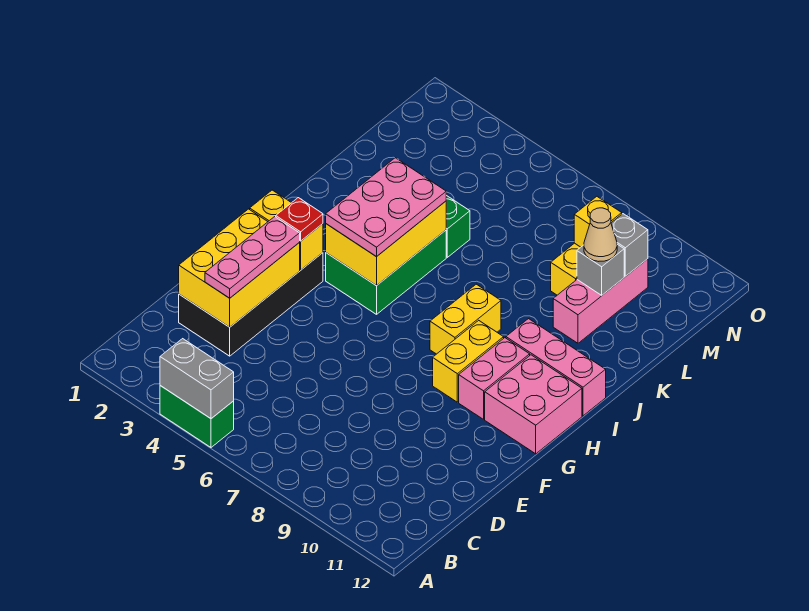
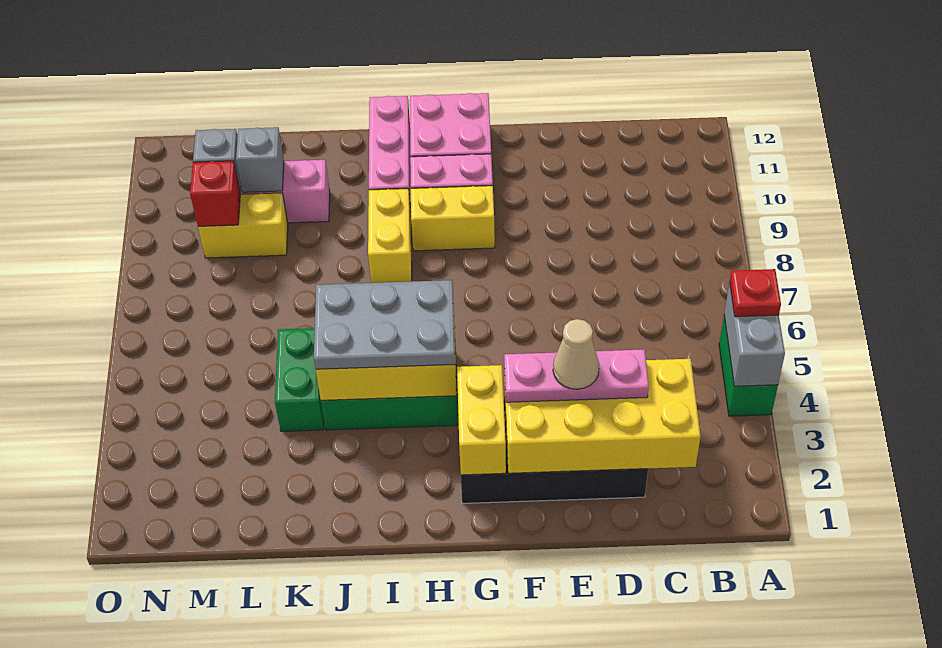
yellow brick D2:F3 level 2 -> yellow brick C2:F3 level 2
red plate G3 level 3 -> red plate A5 level 3
pink plate H4:J5 level 3 -> grey plate H4:J5 level 3
yellow brick H8:I8 level 1 -> yellow brick I8:I9 level 1
tan cone L10 level 3 -> tan cone E3 level 4
yellow brick M9 level 2 -> red brick M9 level 2

